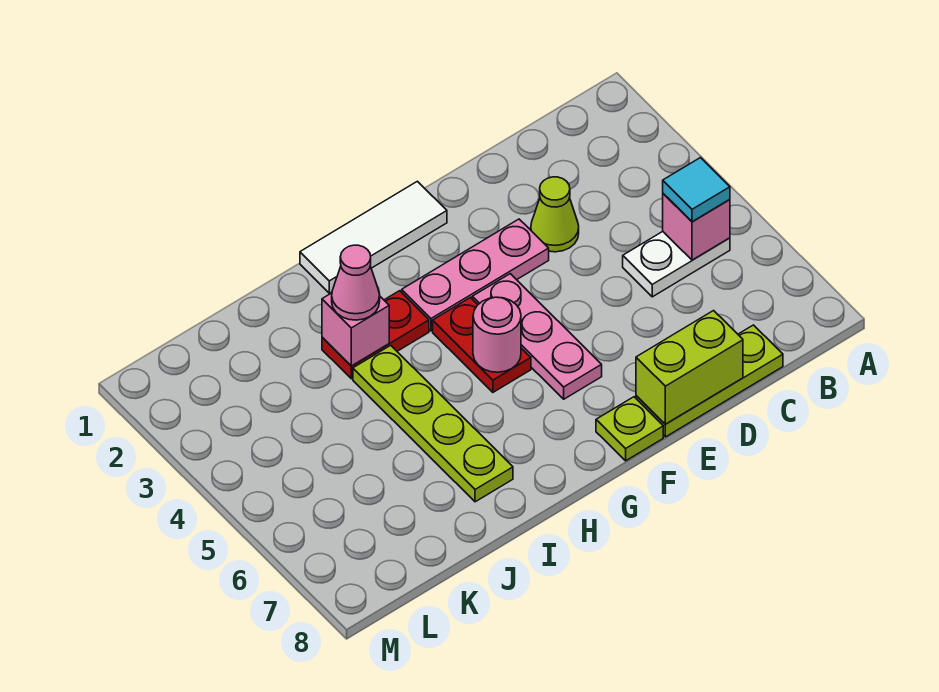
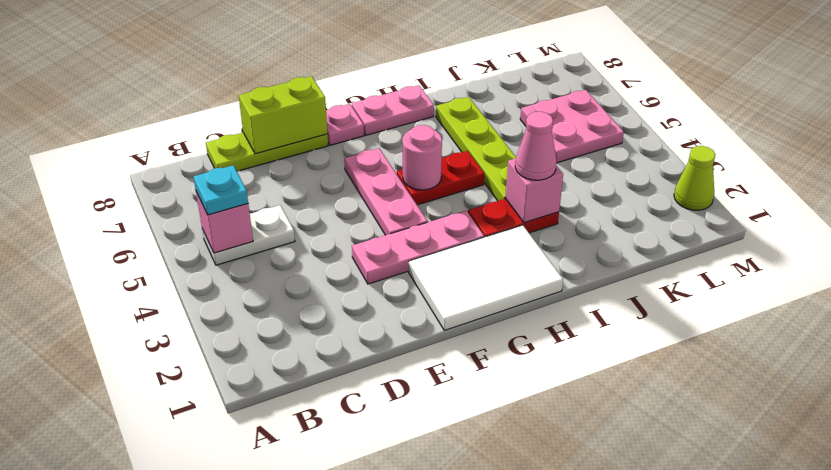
cyan tile B5 level 3 -> cyan plate B5 level 3
lime cone D3 level 1 -> lime cone M2 level 1
white tile F1:H1 level 1 -> white tile F1:H2 level 1
lime plate F8 level 1 -> pink plate F8 level 1
red plate G4:G5 level 1 -> red plate G5:H5 level 1
none -> pink plate G8:H8 level 1
none -> pink plate K5:L6 level 1

